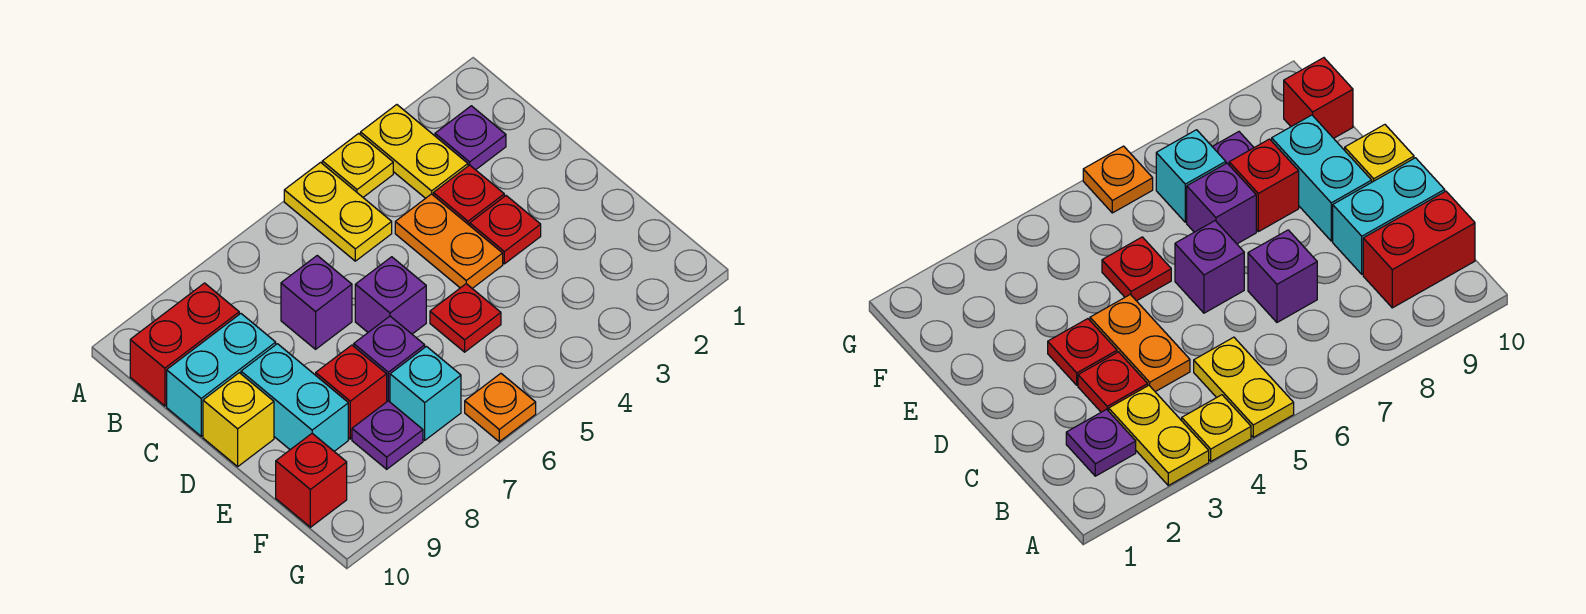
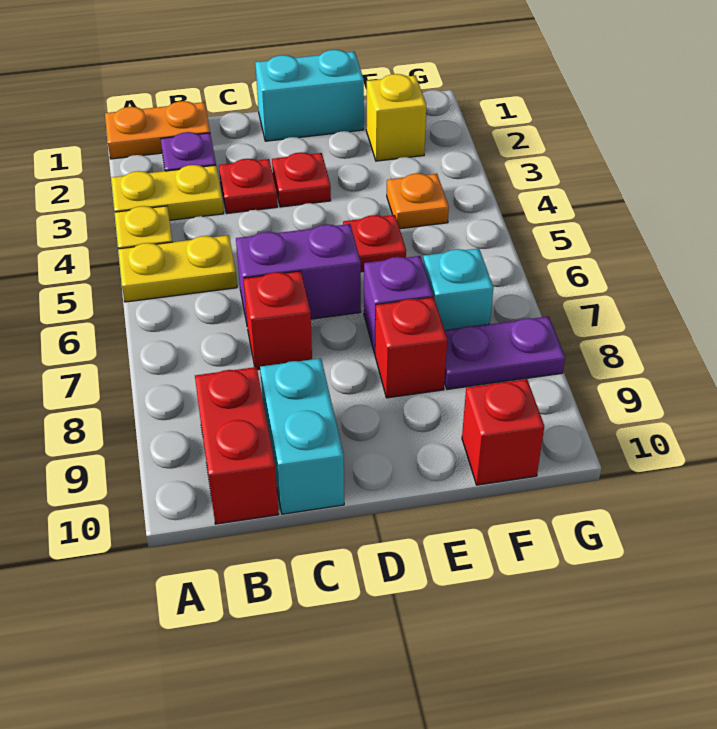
orange plate C4:D4 level 1 -> orange plate A1:B1 level 1
purple brick C7 level 1 -> red brick C7 level 1
purple brick D6 level 1 -> purple brick C6:D6 level 1
cyan brick D9:E9 level 1 -> cyan brick D1:E1 level 1
yellow brick D10 level 1 -> yellow brick F2 level 1
purple plate F8 level 1 -> purple plate F8:G8 level 1
orange plate G6 level 1 -> orange plate F4 level 1

